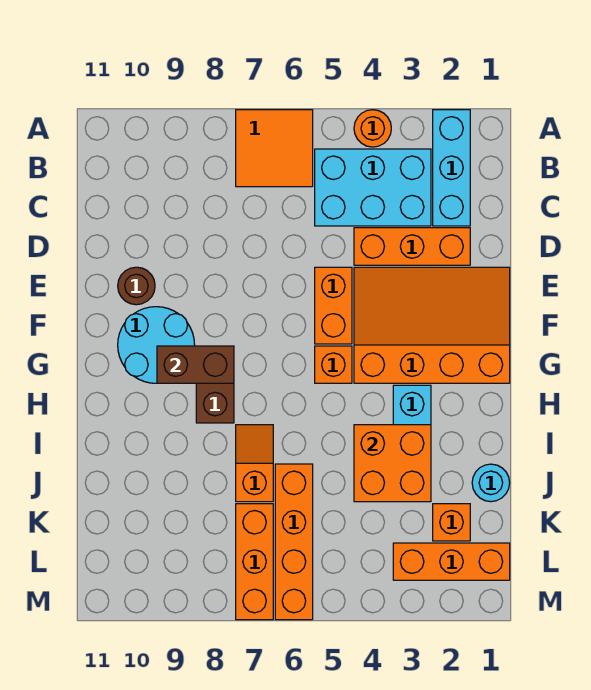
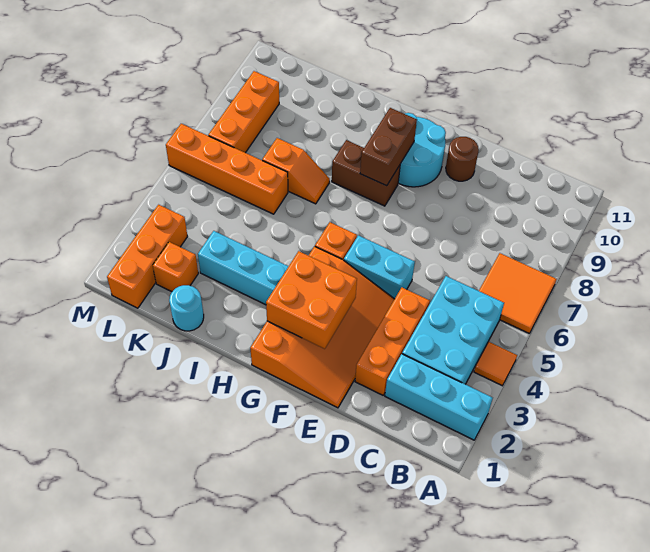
orange round brick A4 level 1 -> orange tile A4 level 1
orange brick E5:F5 level 1 -> cyan brick E5:F5 level 1
orange brick I3:J4 level 2 -> orange brick F2:G3 level 2
orange brick K7:M7 level 1 -> orange brick L7:L9 level 1

